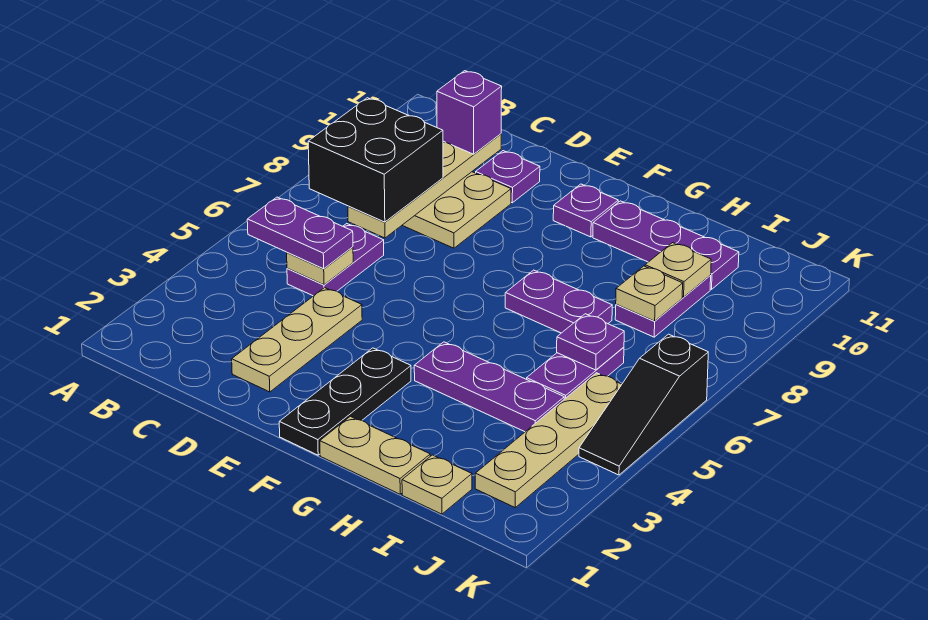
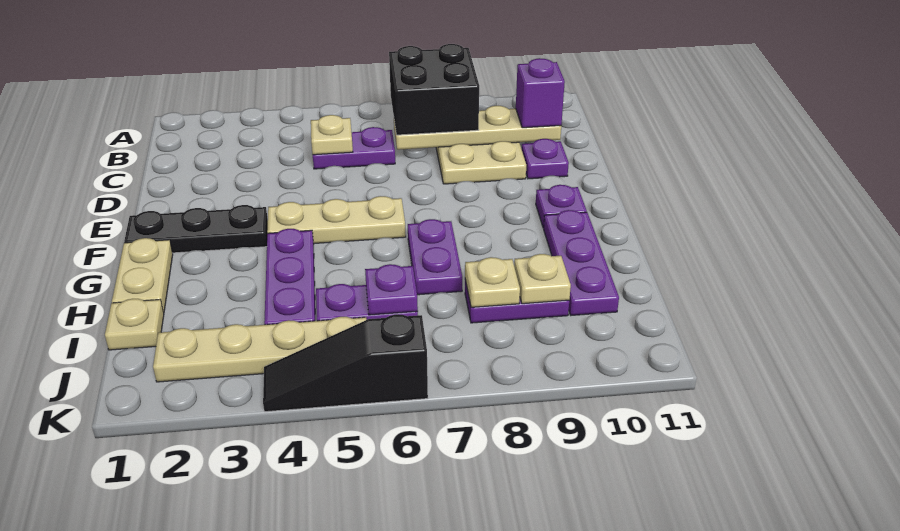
purple plate B5:C5 level 3 -> none
tan plate D2:D4 level 1 -> tan plate F4:F6 level 1

